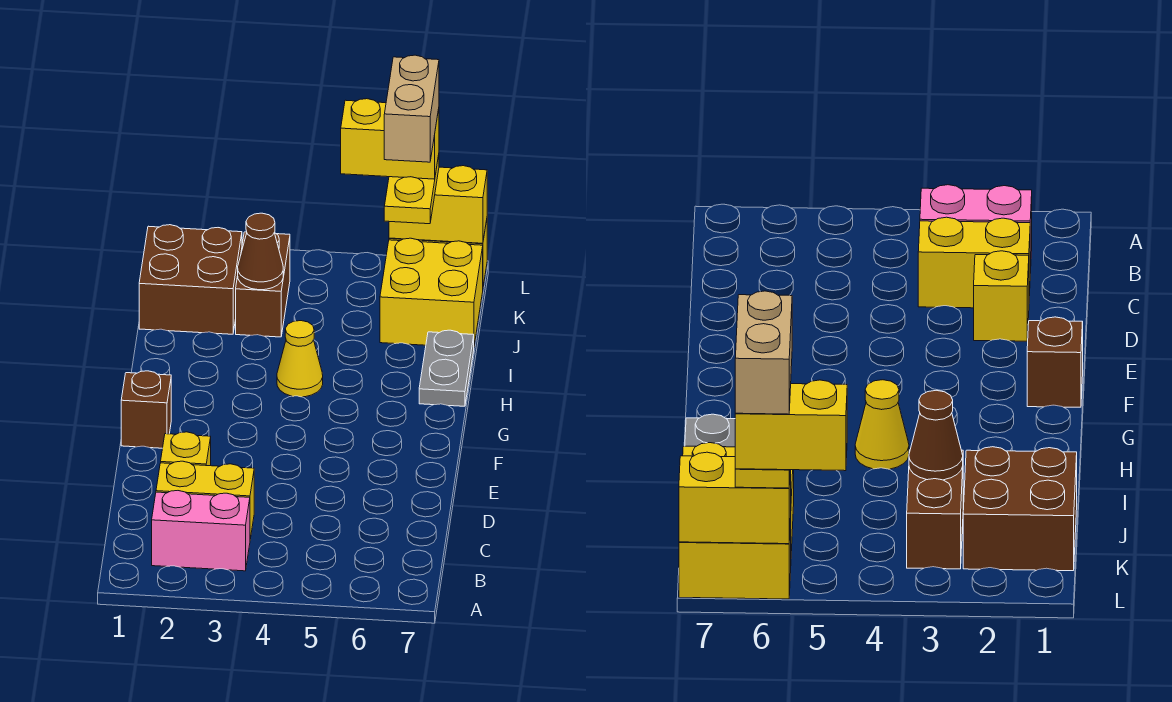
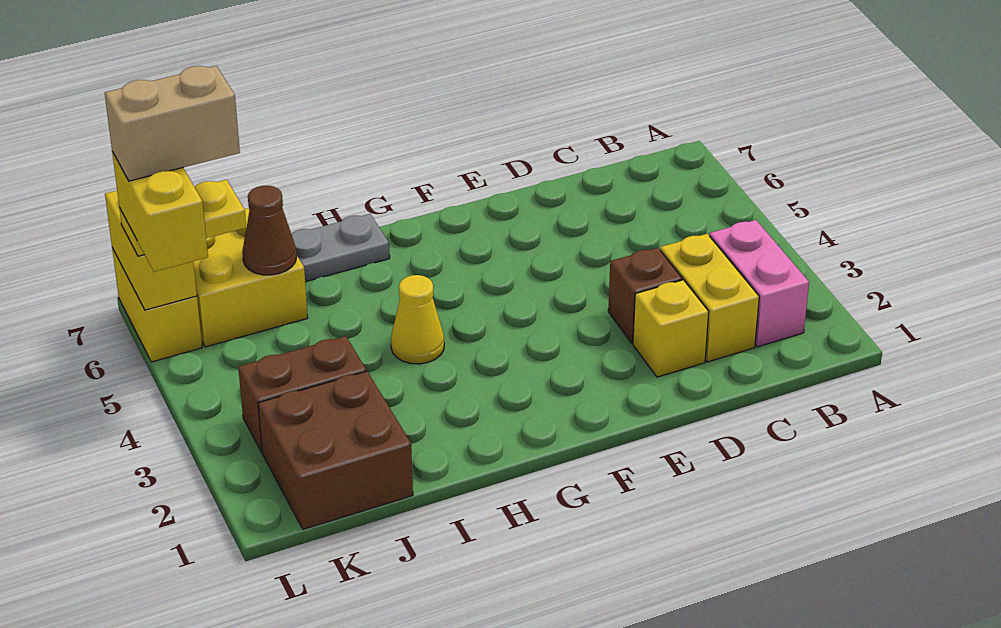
brown brick F1 level 1 -> brown brick D3 level 1
brown cone J3 level 2 -> brown cone J6 level 2

